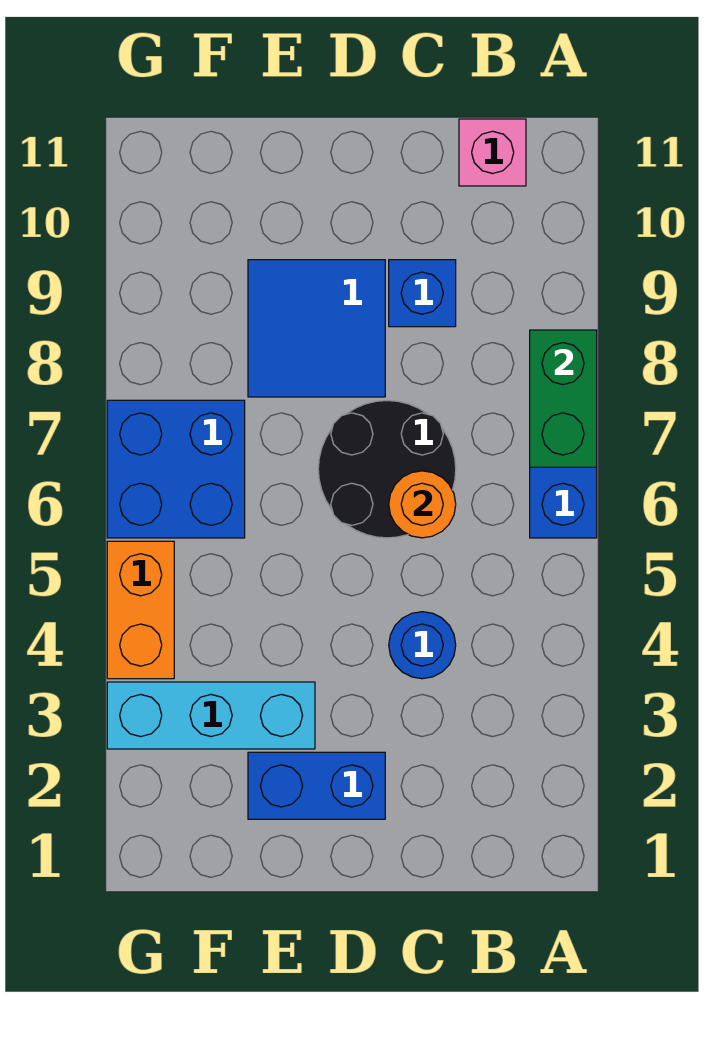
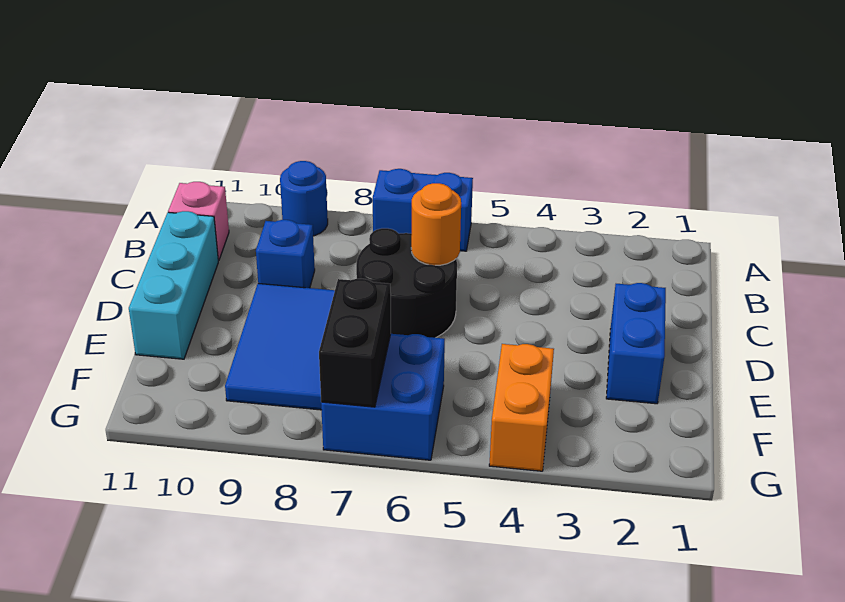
green brick A7:A8 level 2 -> none
blue round brick C4 level 1 -> blue round brick A9 level 1
blue tile D8:E9 level 1 -> blue tile D8:F9 level 1
cyan brick E3:G3 level 1 -> cyan brick C11:E11 level 1
none -> black brick F7:G7 level 2
orange brick G4:G5 level 1 -> orange brick F4:G4 level 1

